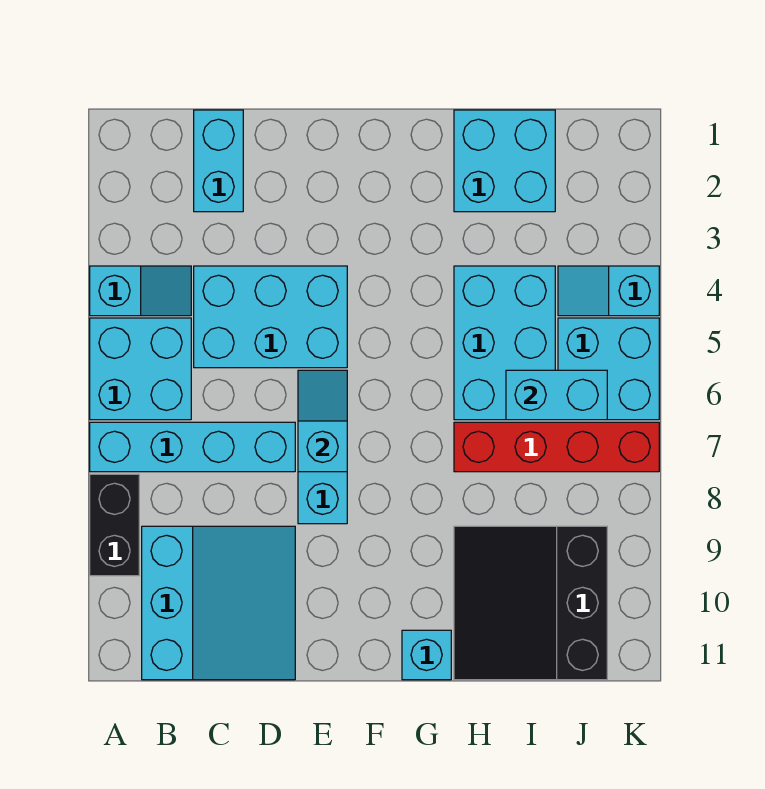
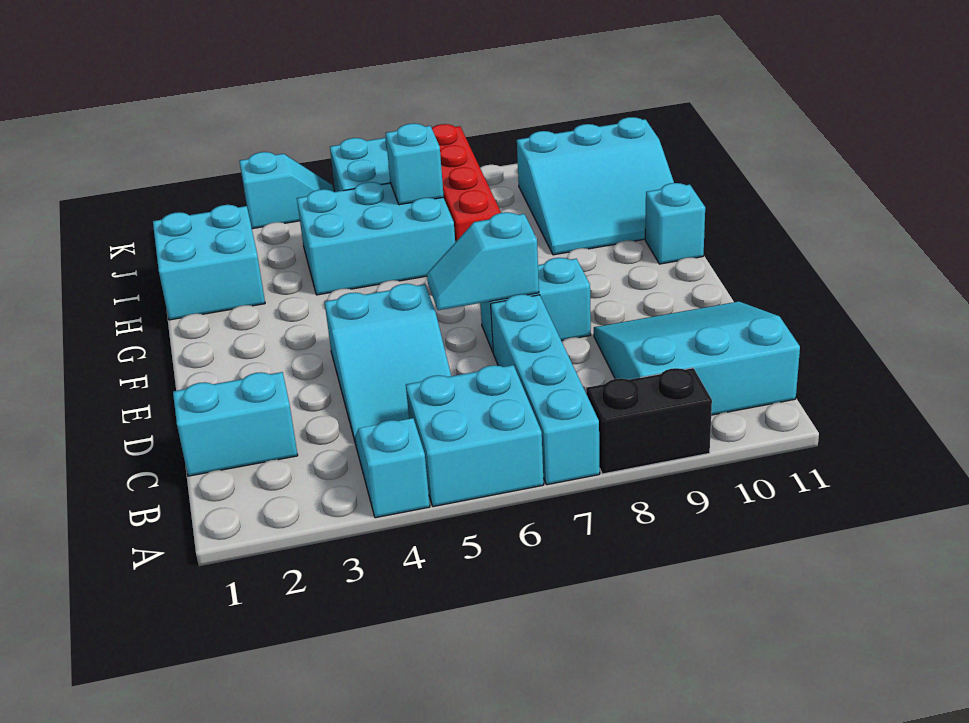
cyan brick C4:E5 level 1 -> cyan slope C4:E5 level 1 top E
black slope H9:J11 level 1 top J -> cyan slope H9:J11 level 1 top J
cyan brick I6:J6 level 2 -> cyan brick I6 level 2
cyan slope J4:K4 level 1 top K -> cyan slope K3:K4 level 1 top 3

